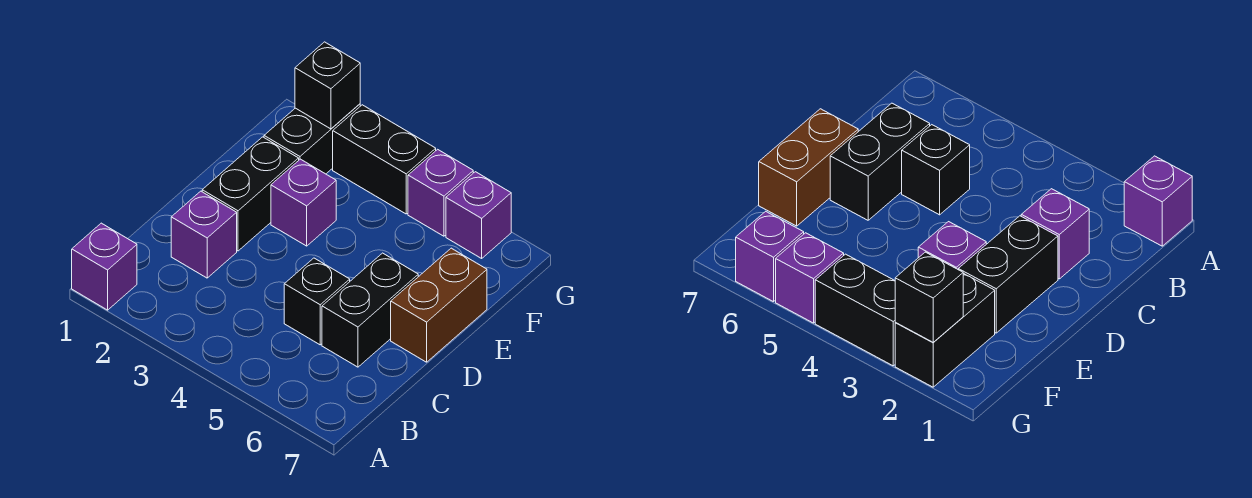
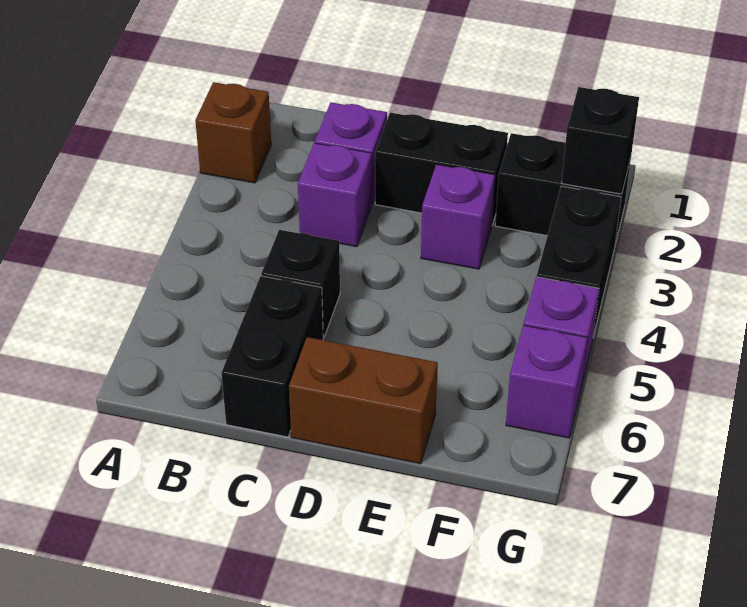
purple brick A1 level 1 -> purple brick C3 level 1
none -> brown brick A2 level 1
black brick C6:D6 level 1 -> black brick C6:C7 level 1

